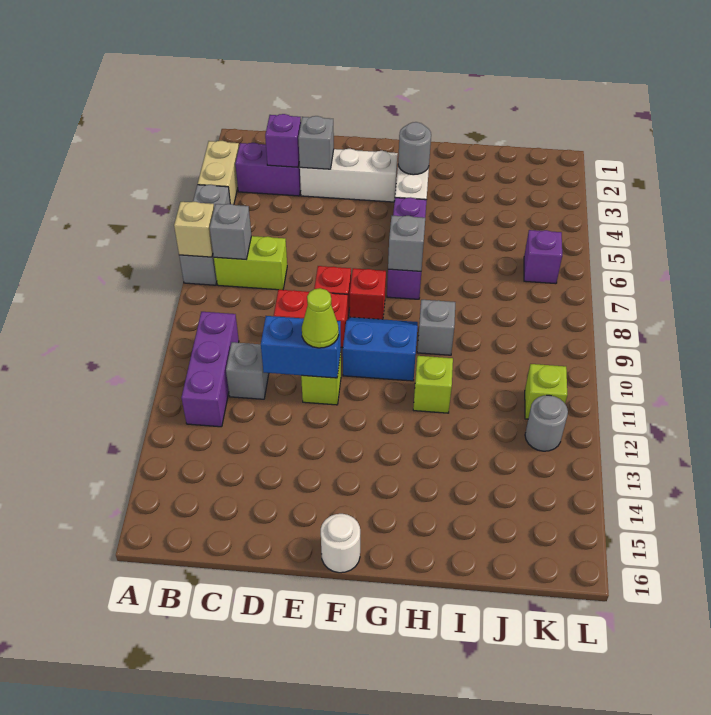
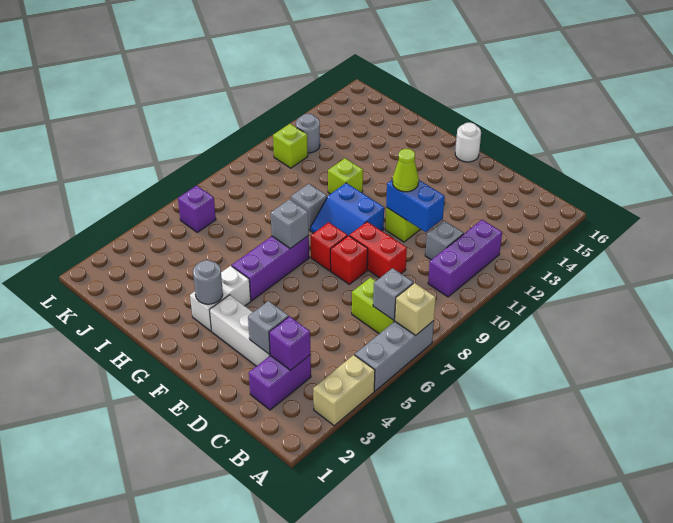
purple brick B3:C3 level 1 -> purple brick C2:C3 level 1

